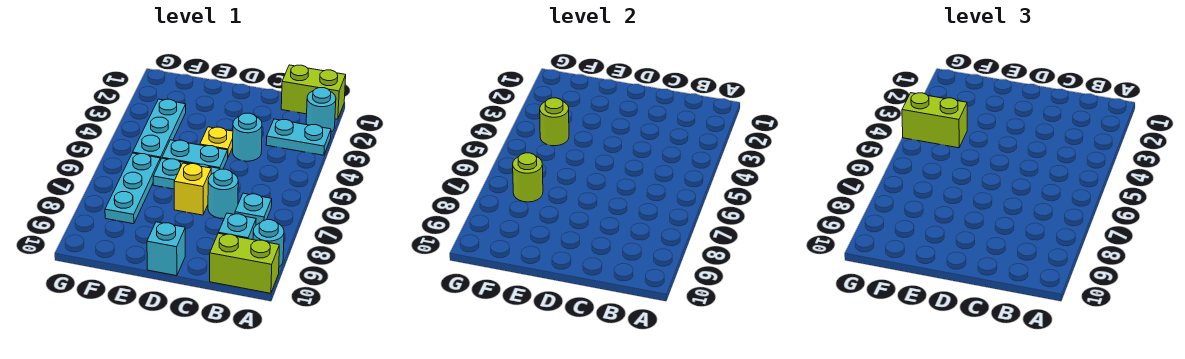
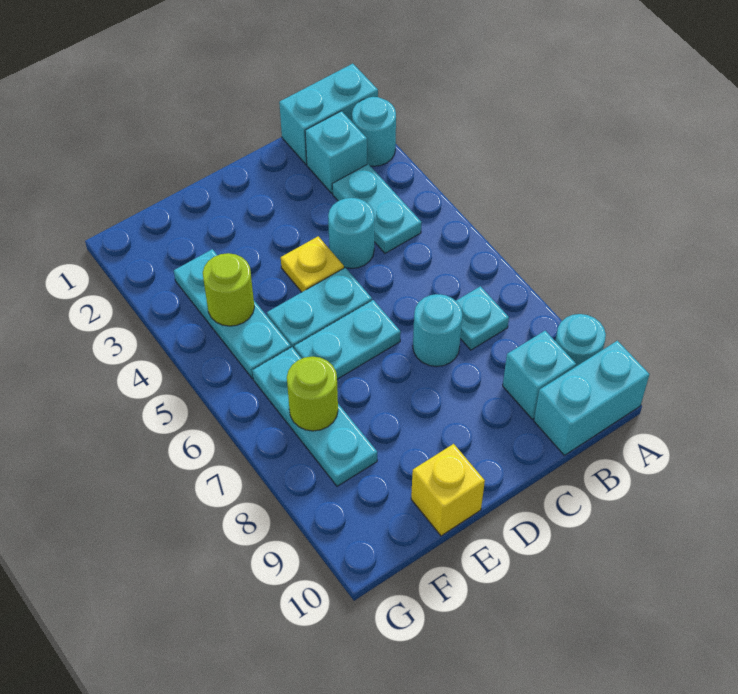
lime brick A1:B1 level 1 -> cyan brick A1:B1 level 1
cyan plate A3:B3 level 1 -> cyan plate B3:B4 level 1
lime brick A10:B10 level 1 -> cyan brick A10:B10 level 1
yellow brick D7 level 1 -> yellow brick E10 level 1
cyan brick D10 level 1 -> cyan brick B2 level 1
lime brick F4:G4 level 3 -> none

